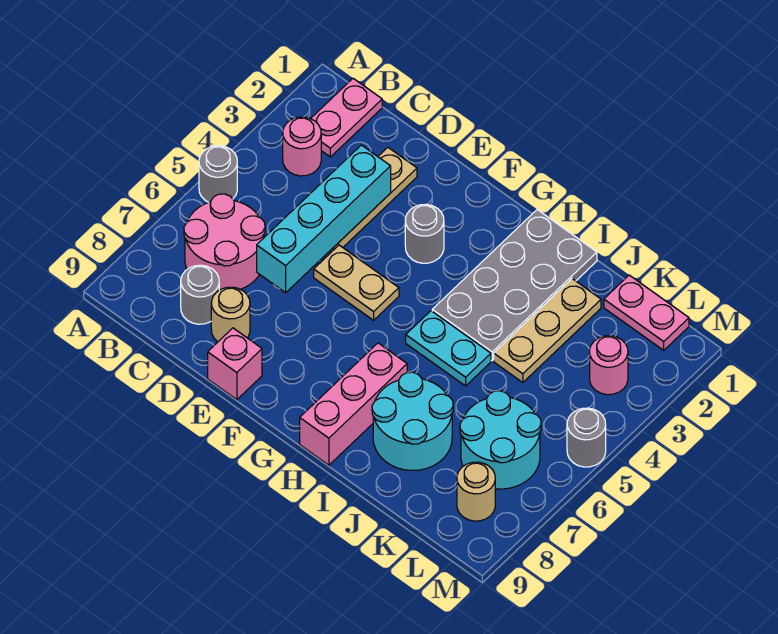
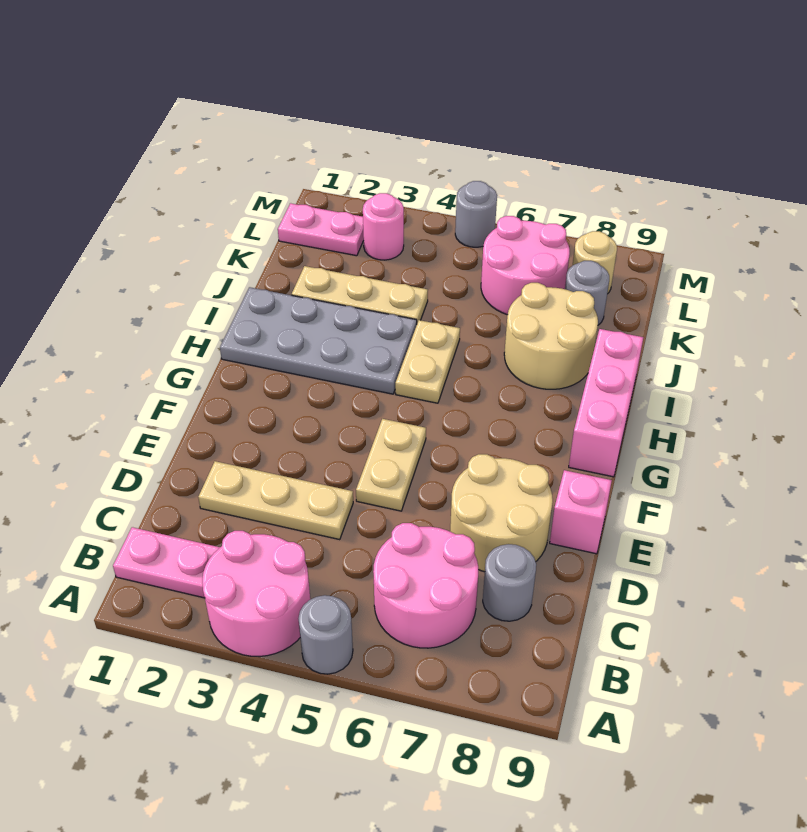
pink round brick B3 level 1 -> pink round brick A3:B4 level 1
cyan brick D3:D6 level 2 -> none
tan round brick D8 level 1 -> tan round brick D7:E8 level 1
grey round brick F3 level 1 -> grey round brick K8 level 1
cyan plate H5:I5 level 1 -> tan plate H5:I5 level 1
pink brick H7:H9 level 1 -> pink brick G9:I9 level 1
cyan round brick I7:J8 level 1 -> tan round brick I7:J8 level 1
pink plate K1:L1 level 1 -> pink plate L1:L2 level 1
cyan round brick K6:L7 level 1 -> pink round brick K6:L7 level 1

